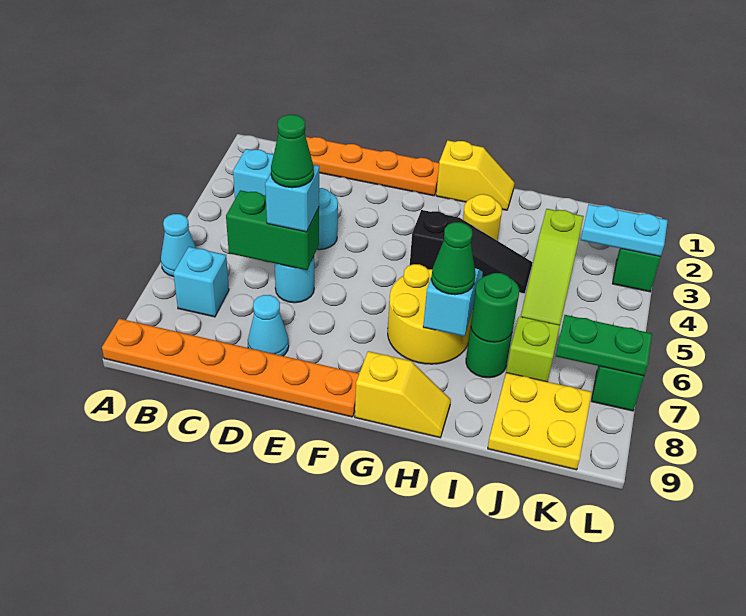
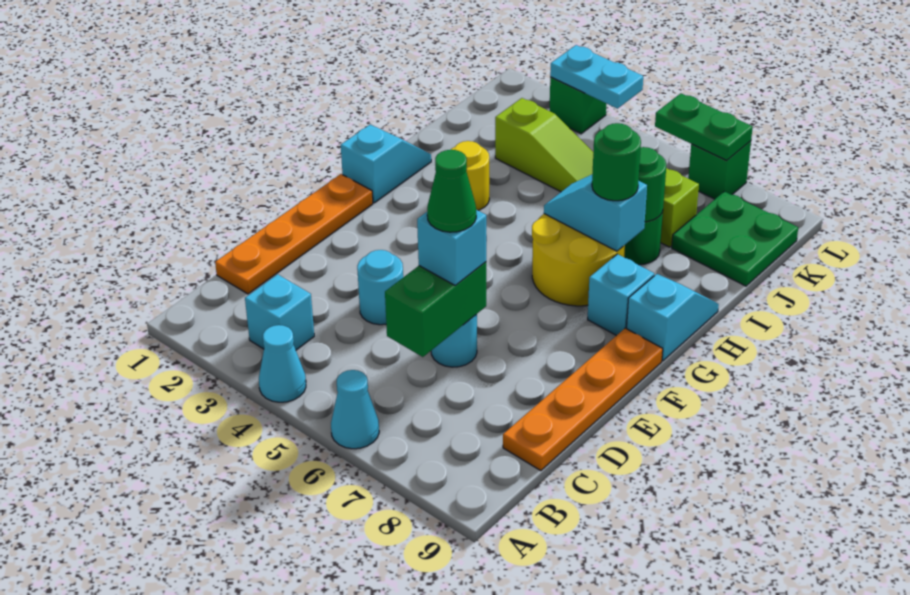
orange plate A9:F9 level 1 -> orange plate C9:F9 level 1
cyan brick B7 level 1 -> cyan brick G8 level 1
cyan cone D8 level 1 -> cyan cone A4 level 1
yellow slope G1:H1 level 1 top G -> cyan slope G1:H1 level 1 top G
black slope G4:I4 level 1 top G -> none
yellow slope G9:H9 level 1 top G -> cyan slope G9:H9 level 1 top G
green cone H7 level 3 -> green round brick H7 level 3
yellow plate J8:K9 level 1 -> green plate J8:K9 level 1
cyan plate K3:L3 level 2 -> cyan plate L3:L4 level 2
green plate K7:L7 level 2 -> green plate L6:L7 level 2

